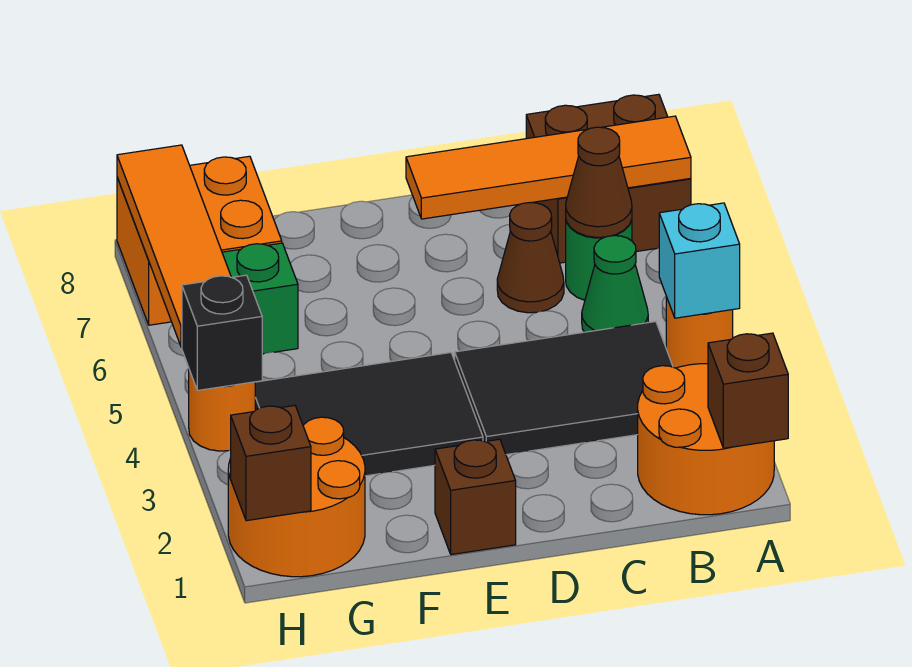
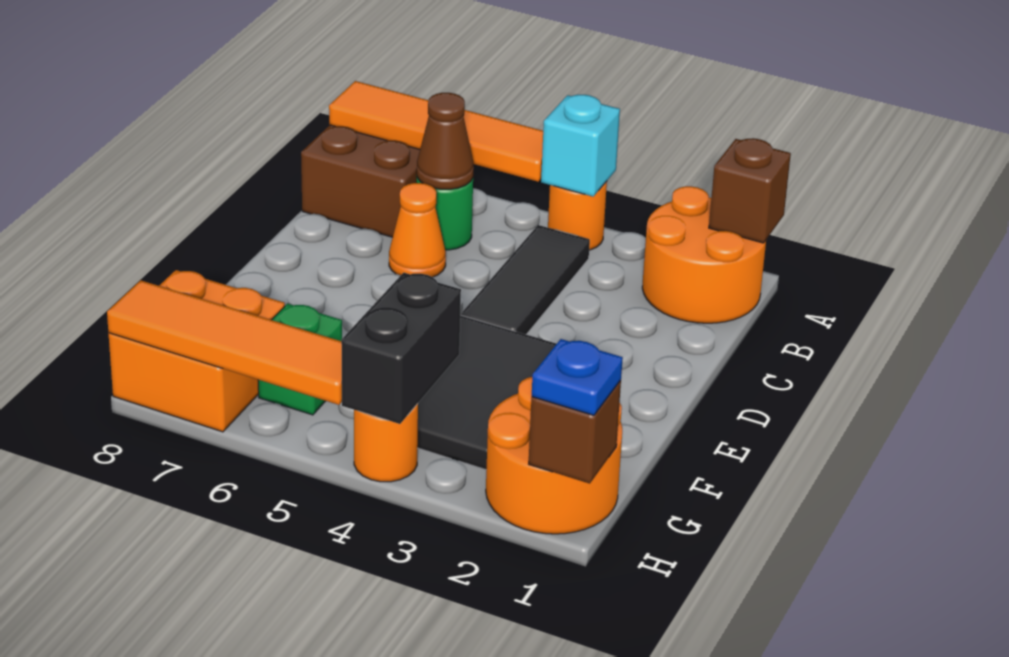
orange tile A7:D7 level 2 -> orange tile A5:A8 level 2
black tile B3:D4 level 1 -> black tile B4:D4 level 1
green cone B5 level 1 -> none
brown cone C6 level 1 -> orange cone C6 level 1
brown brick E1 level 1 -> none
none -> blue plate H1 level 3
black brick H4 level 2 -> black brick G4:H4 level 2

